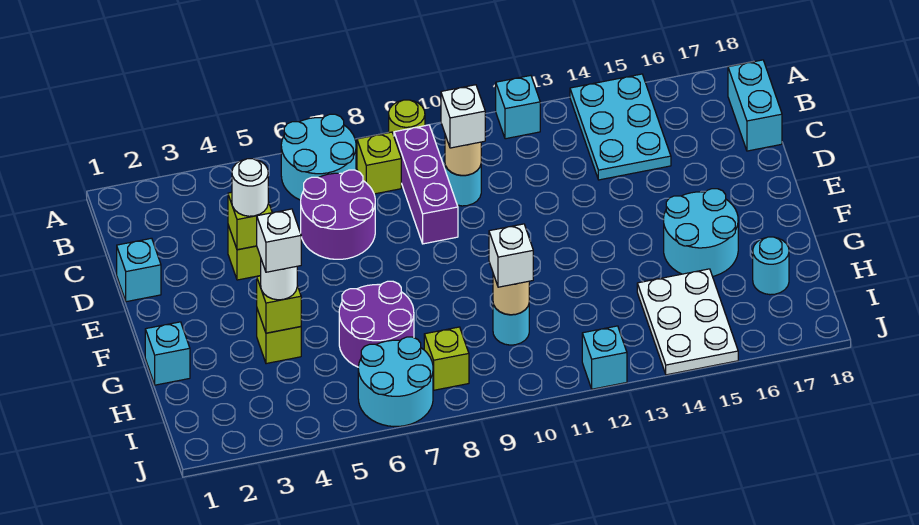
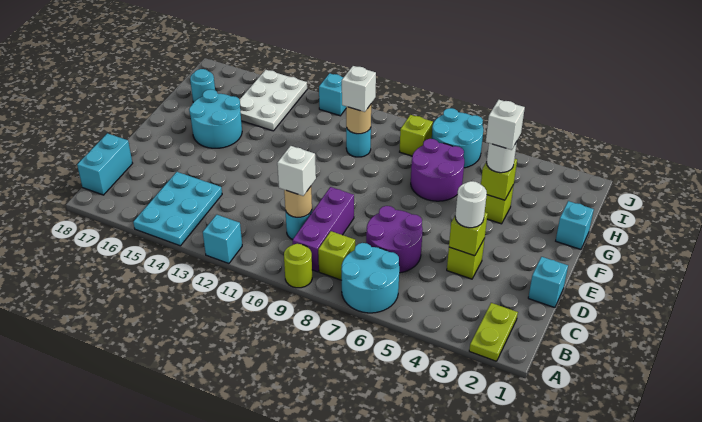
none -> lime plate A2:B2 level 1

